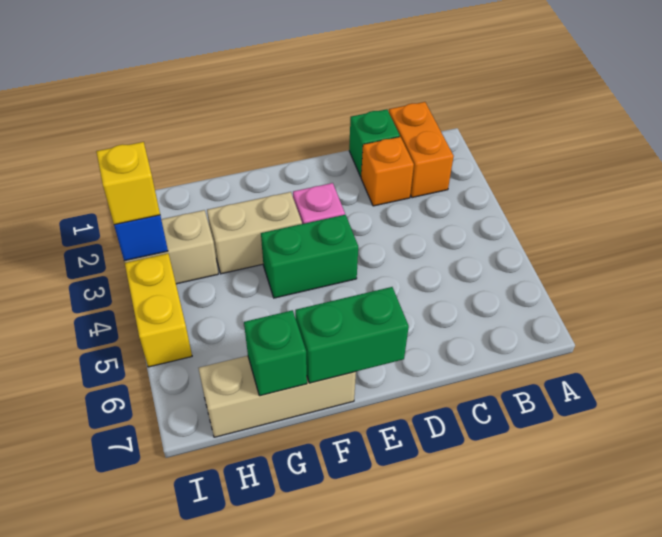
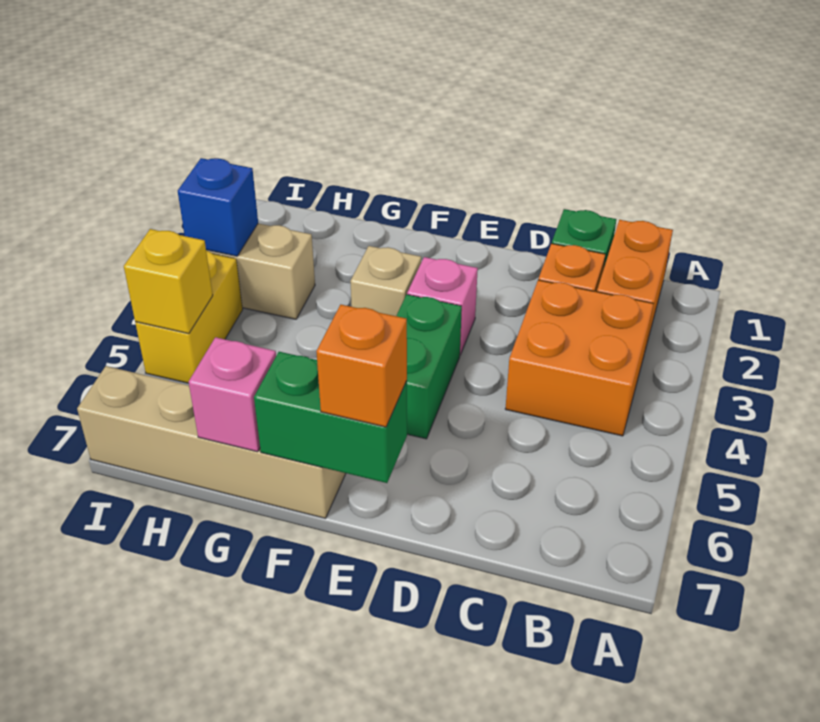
none -> orange brick B3:C4 level 1
green brick E4:F4 level 1 -> green brick E4:E5 level 1
none -> orange brick E7 level 3
tan brick F3:G3 level 1 -> tan brick F3 level 1
tan brick F7:H7 level 1 -> tan brick F7:I7 level 1
green brick G7 level 2 -> pink brick G7 level 2
yellow brick I3 level 3 -> yellow brick I5 level 2

